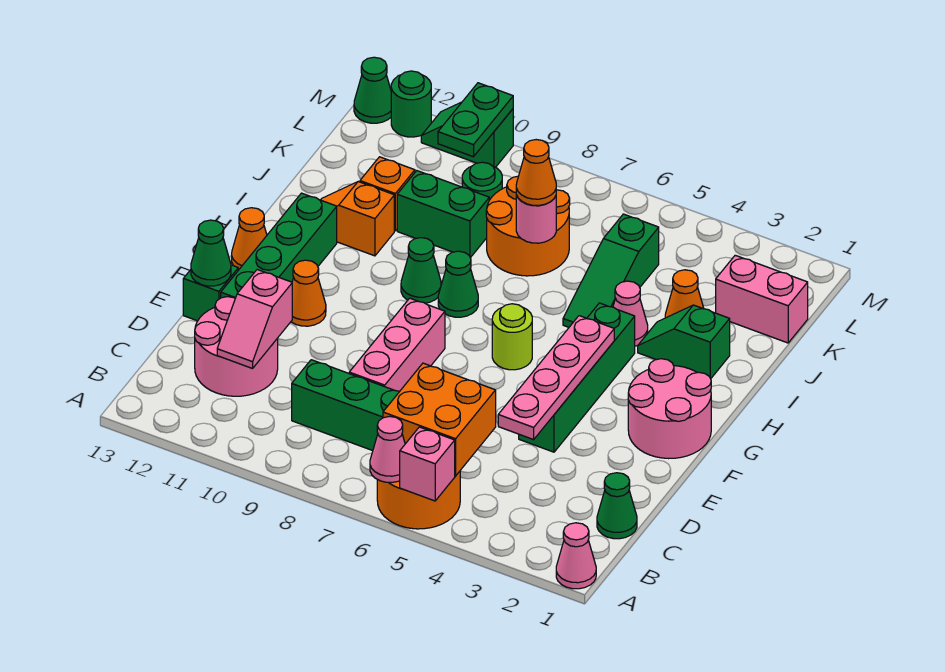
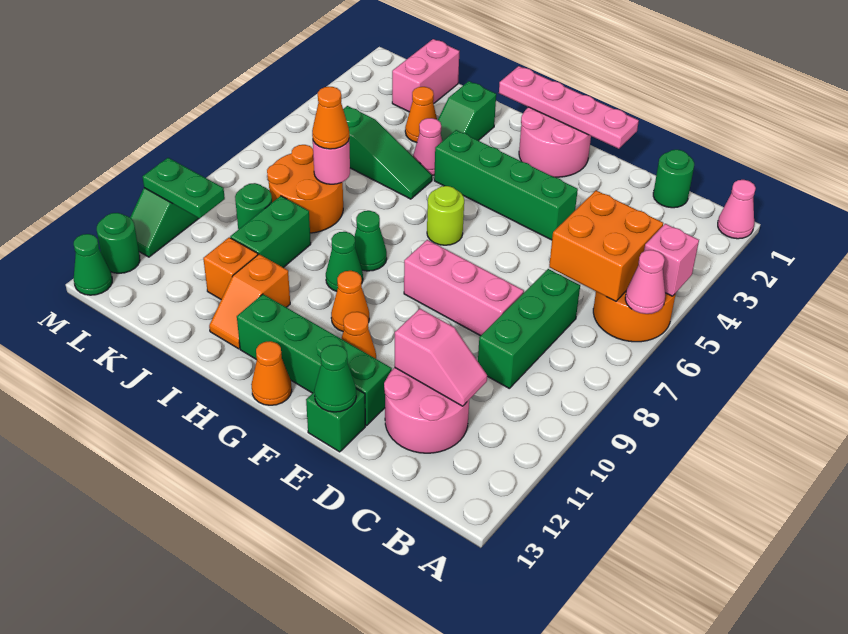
green cone C1 level 1 -> green round brick C1 level 1
pink plate D4:G4 level 2 -> pink plate E1:H1 level 2
none -> orange cone G10 level 1

